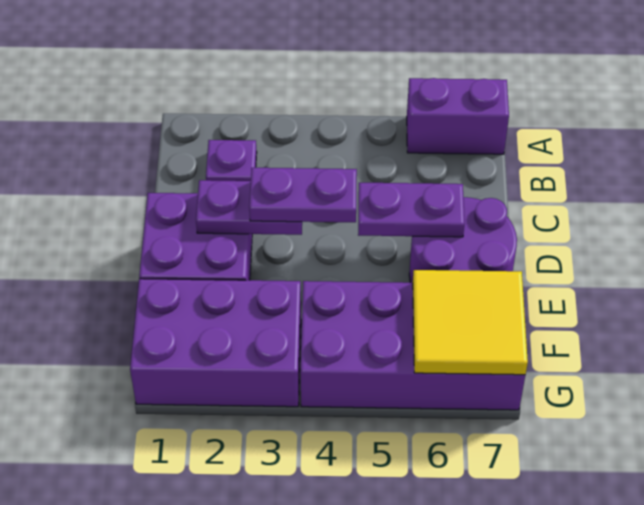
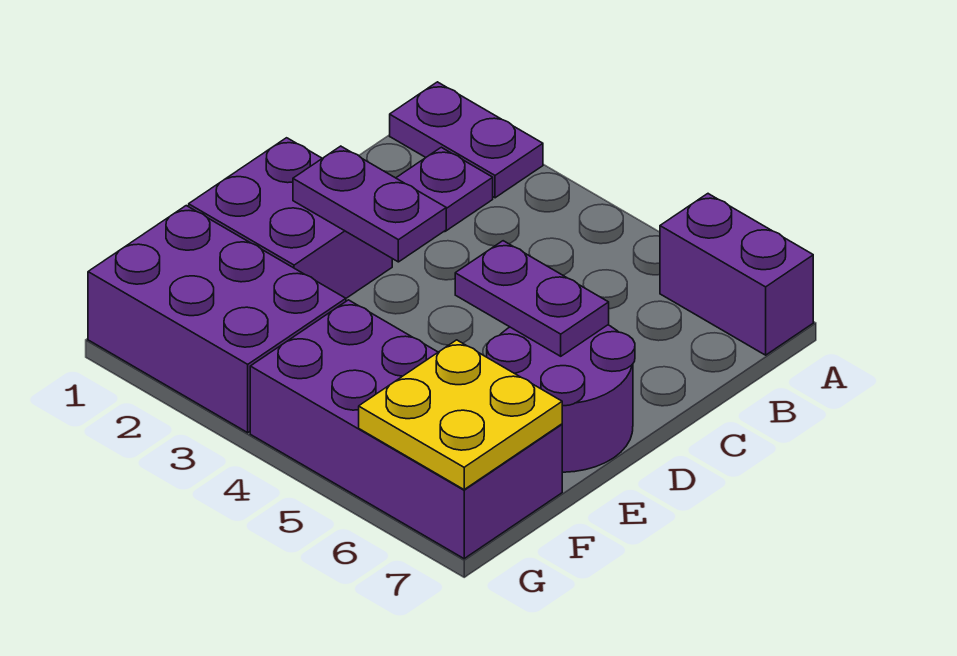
purple plate D3:D4 level 3 -> purple plate A1:A2 level 1
yellow tile F6:G7 level 2 -> yellow plate F6:G7 level 2

